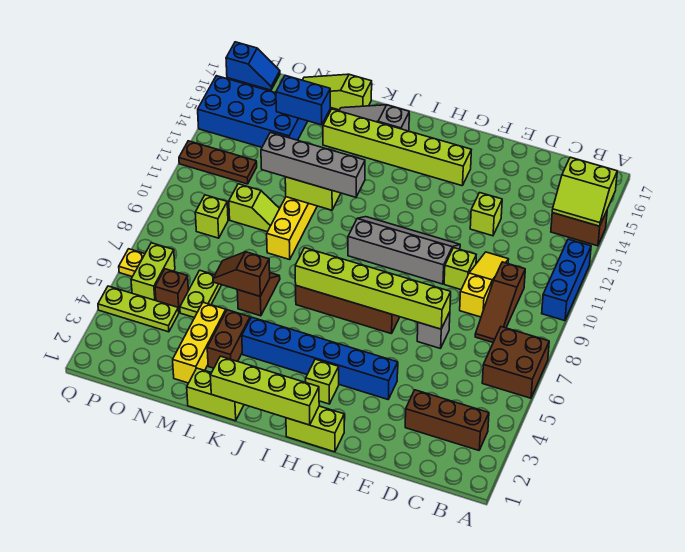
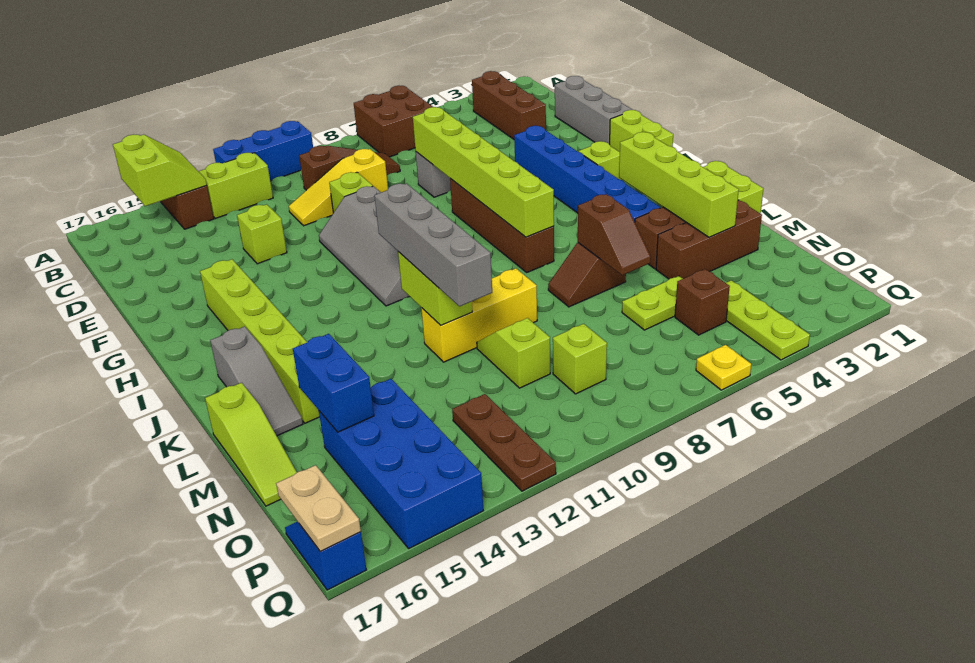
none -> grey brick D1:F1 level 1
lime brick H1:K1 level 2 -> lime brick J3:M3 level 2
yellow brick M2:M4 level 1 -> brown brick M2:M4 level 1
lime brick P5:P6 level 1 -> lime brick B12:B13 level 1
none -> tan plate P17:Q17 level 2

